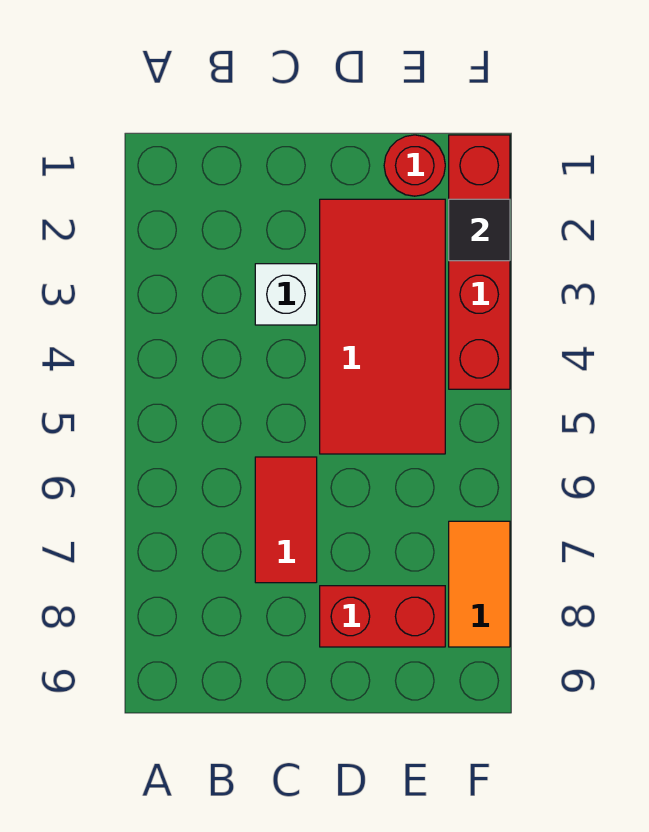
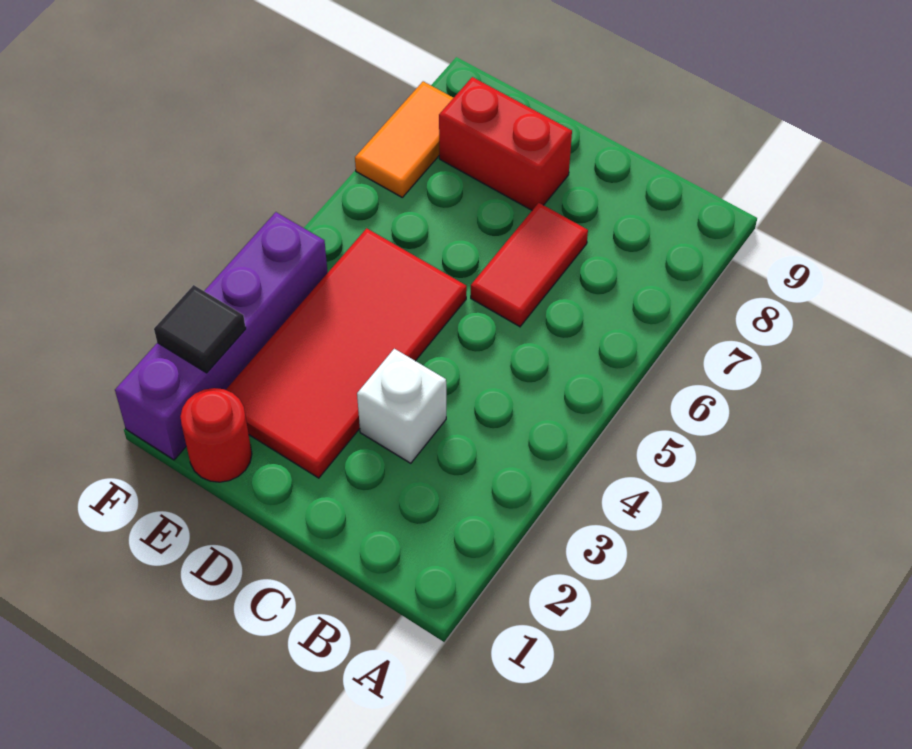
red brick F1:F4 level 1 -> purple brick F1:F4 level 1

